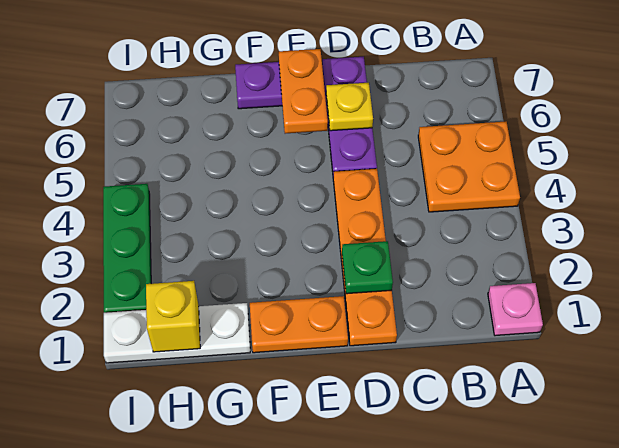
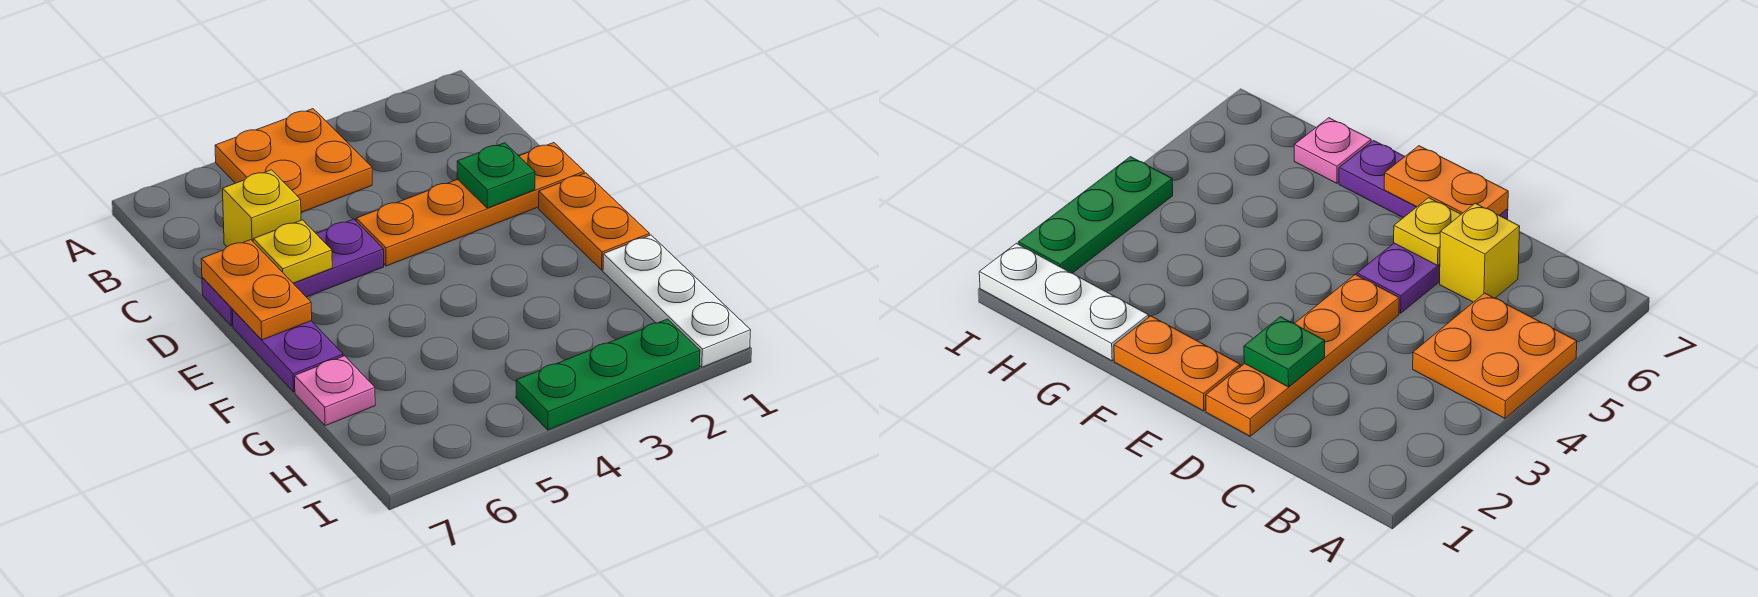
pink plate A1 level 1 -> pink plate G7 level 1
orange plate E6:E7 level 2 -> orange plate D7:E7 level 2
yellow brick H1 level 2 -> yellow brick C6 level 1

